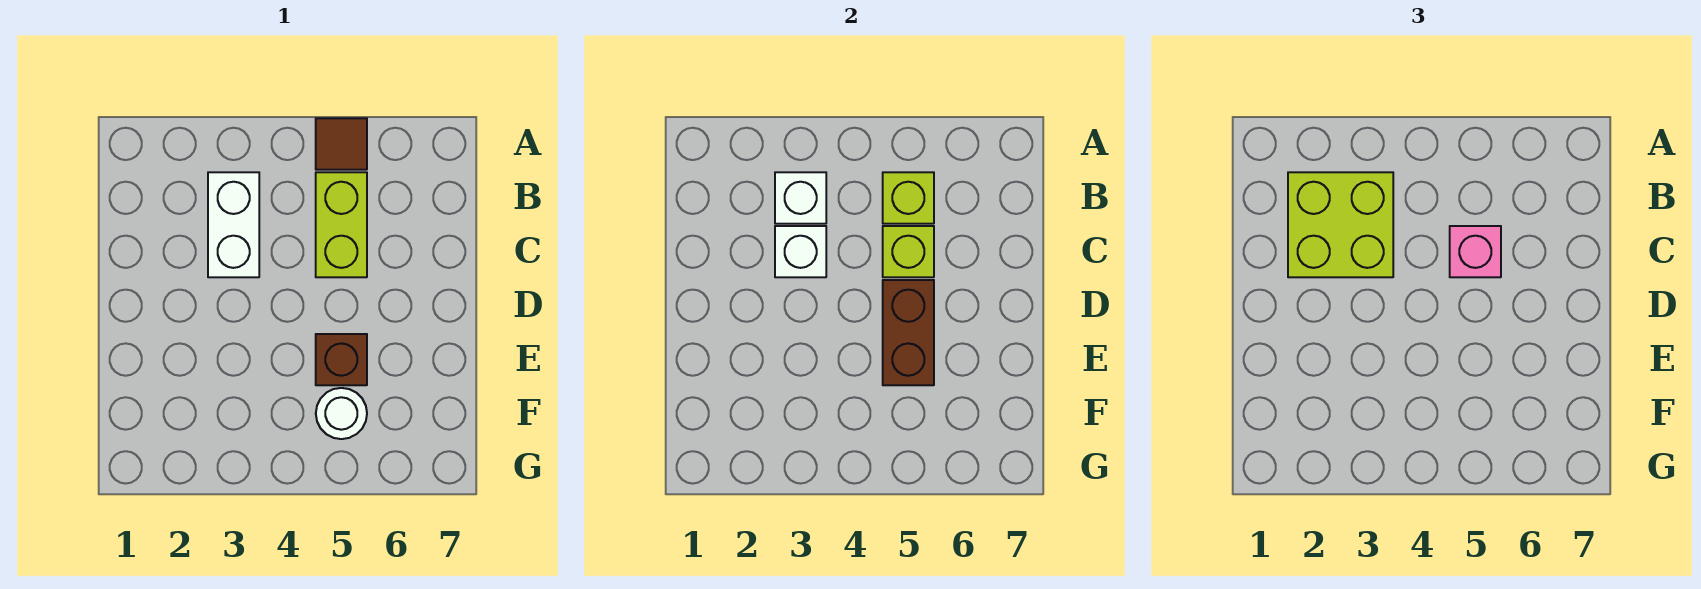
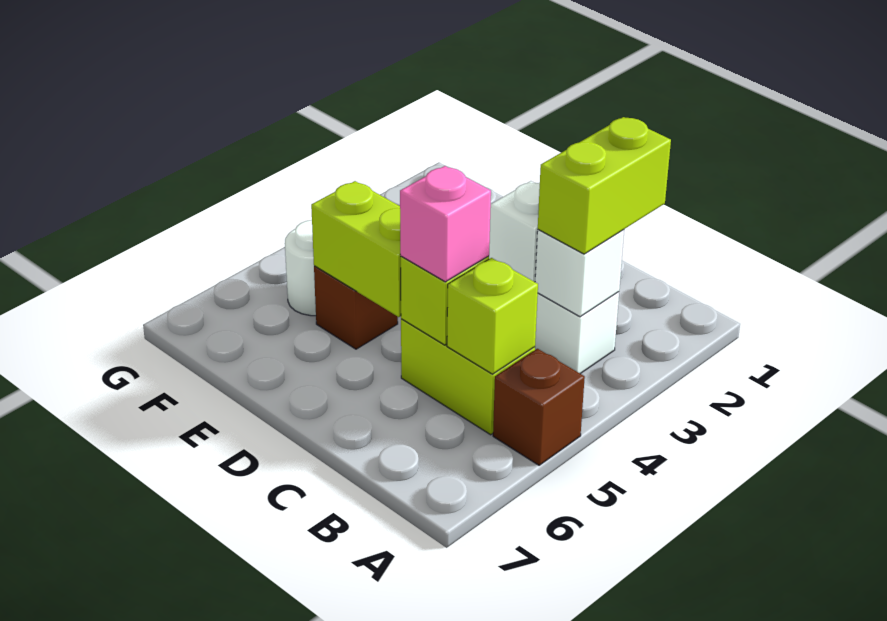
brown tile A5 level 1 -> brown brick A5 level 1
lime brick B2:C3 level 3 -> lime brick B2:B3 level 3
brown brick D5:E5 level 2 -> lime brick D5:E5 level 2

